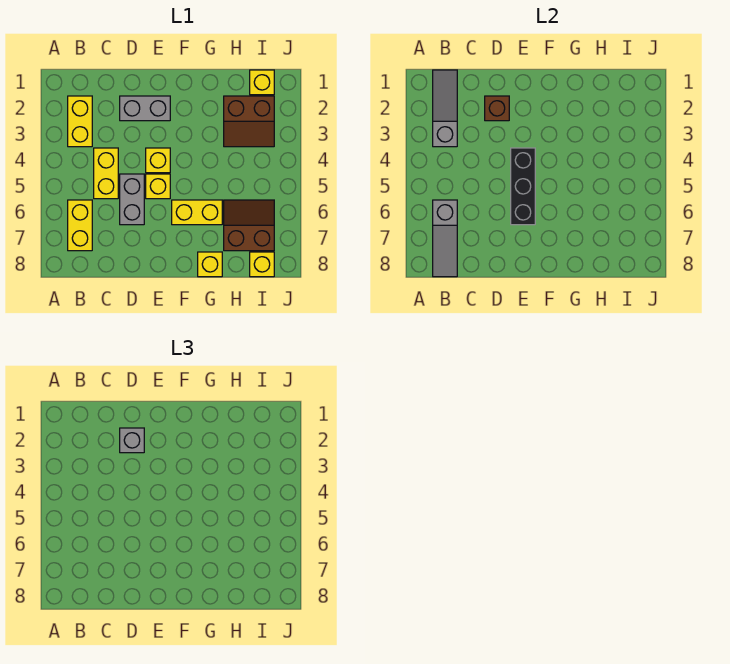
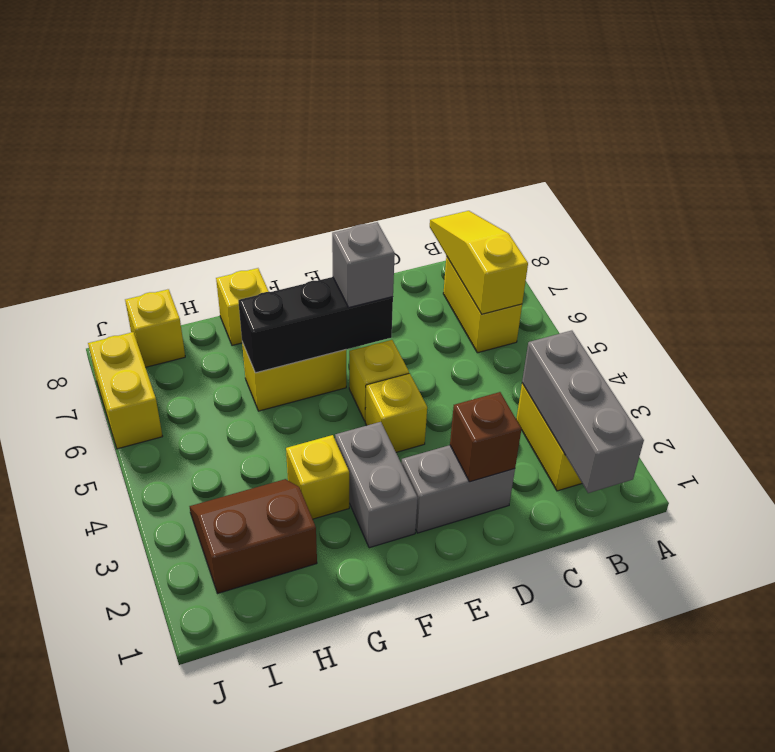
grey slope B1:B3 level 2 top 3 -> grey brick B1:B3 level 2
grey slope B6:B8 level 2 top 6 -> yellow slope B6:B8 level 2 top 6
yellow brick C4:C5 level 1 -> yellow brick J6:J7 level 1
grey brick D2 level 3 -> grey brick E6 level 3
grey brick D5:D6 level 1 -> grey brick F2:F3 level 1
black brick E4:E6 level 2 -> black brick E6:G6 level 2
brown slope H6:I7 level 1 top 7 -> none
yellow brick I1 level 1 -> yellow brick G3 level 1

